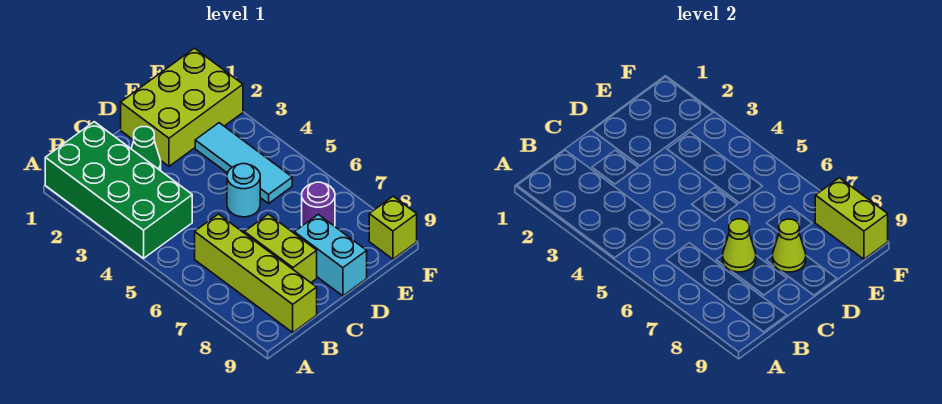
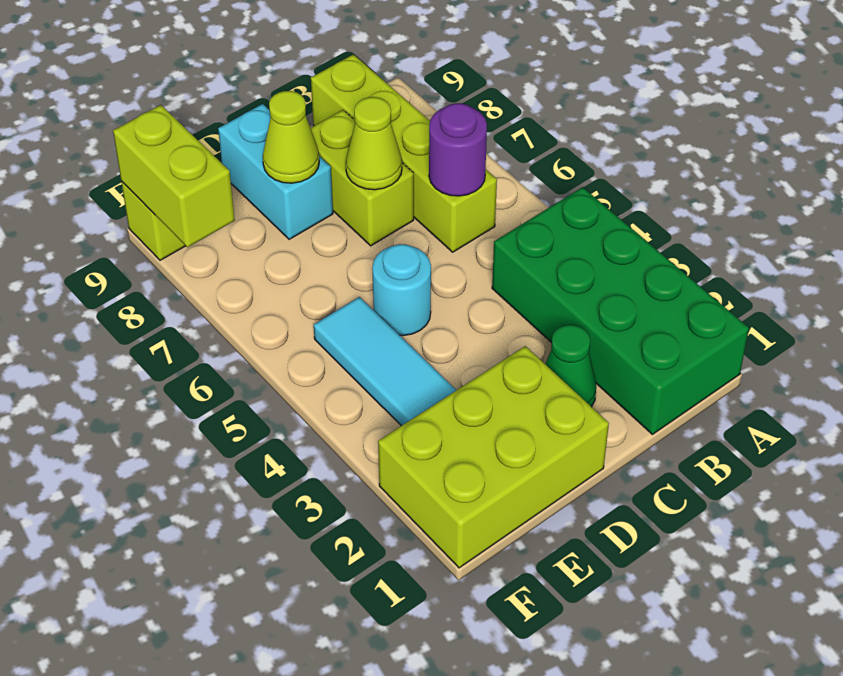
purple round brick E7 level 1 -> purple round brick B6 level 2

